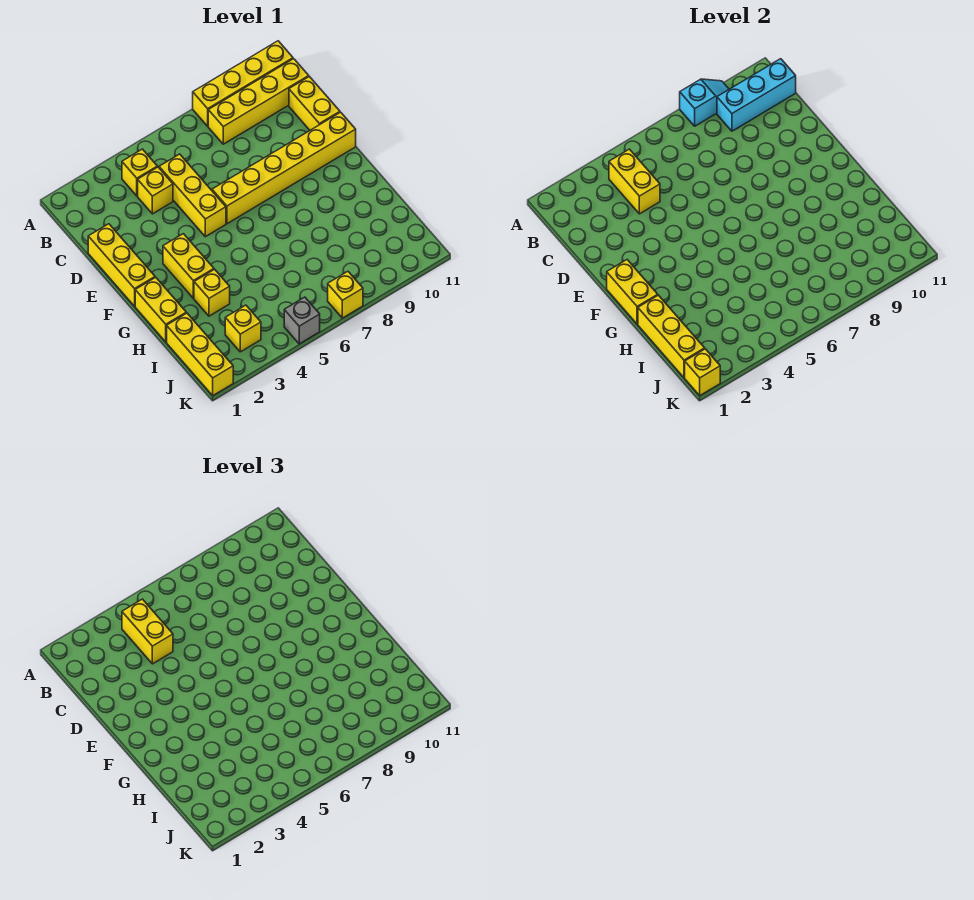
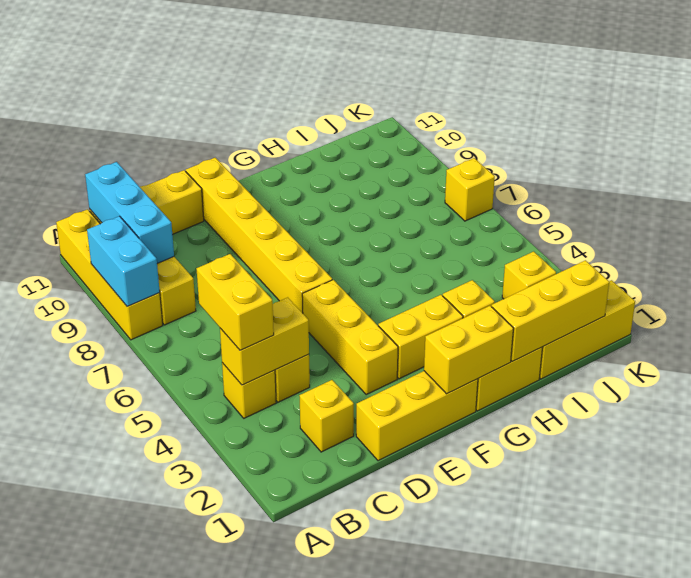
cyan slope A8:A9 level 2 top 8 -> cyan brick A8:A9 level 2
yellow brick B4:C4 level 3 -> yellow brick B4:B5 level 3
yellow brick C5:E5 level 1 -> yellow brick E3:E5 level 1
yellow brick K1 level 2 -> yellow brick C2 level 1
grey brick K5 level 1 -> none

